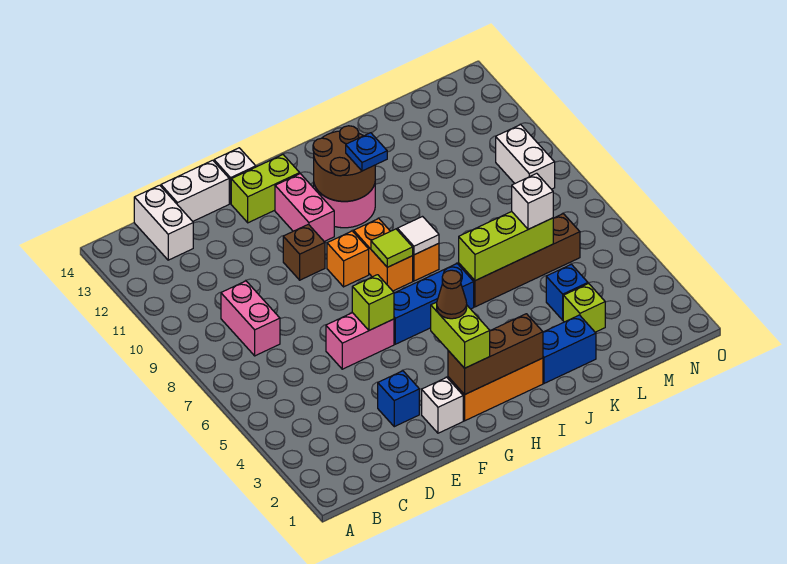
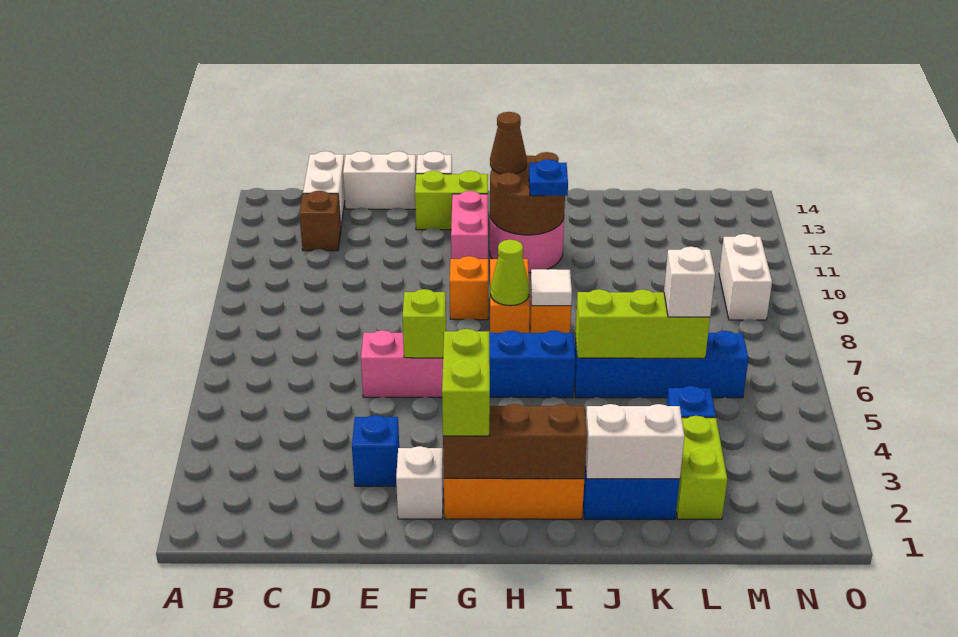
pink brick C8:C9 level 1 -> none
brown brick F10 level 1 -> brown brick C12 level 1
brown cone G3 level 4 -> brown cone H12 level 3
lime tile H8 level 2 -> lime cone H8 level 2
none -> white brick J2:K2 level 2
brown brick J6:M6 level 1 -> blue brick J6:M6 level 1
lime brick L3 level 1 -> lime brick L2:L3 level 1

